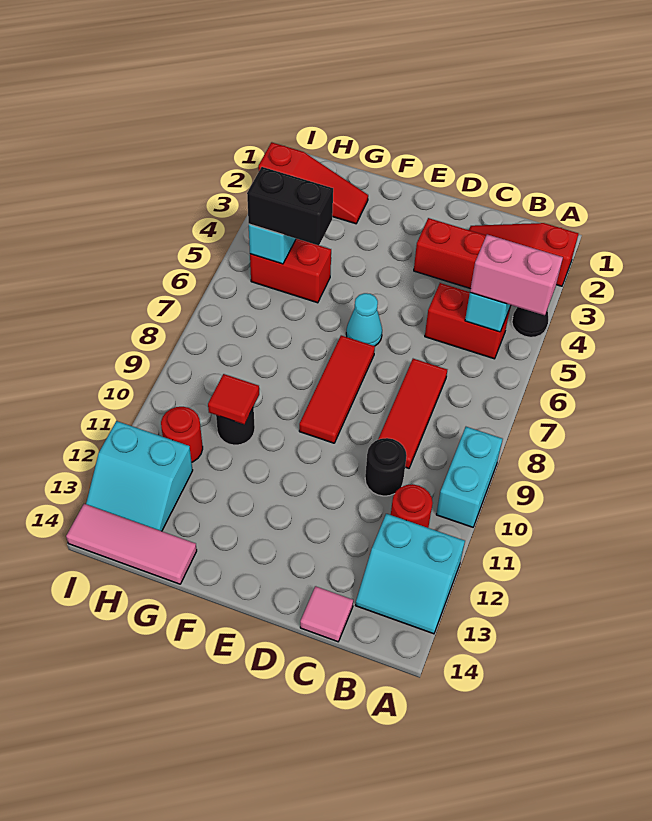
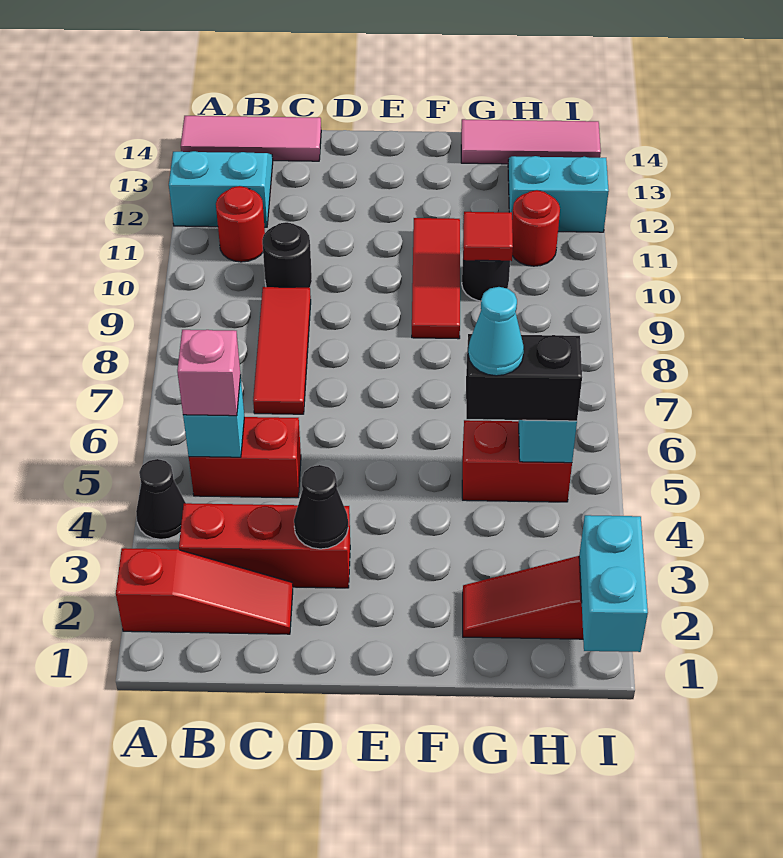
pink brick A5:B5 level 3 -> pink brick B5 level 3
cyan brick A9:A10 level 1 -> cyan brick I1:I2 level 2
pink tile C14 level 1 -> pink tile A14:C14 level 1
none -> black cone D3 level 2
cyan cone E6 level 1 -> cyan cone G5 level 4
red tile E7:E9 level 1 -> red tile F9:F11 level 1

